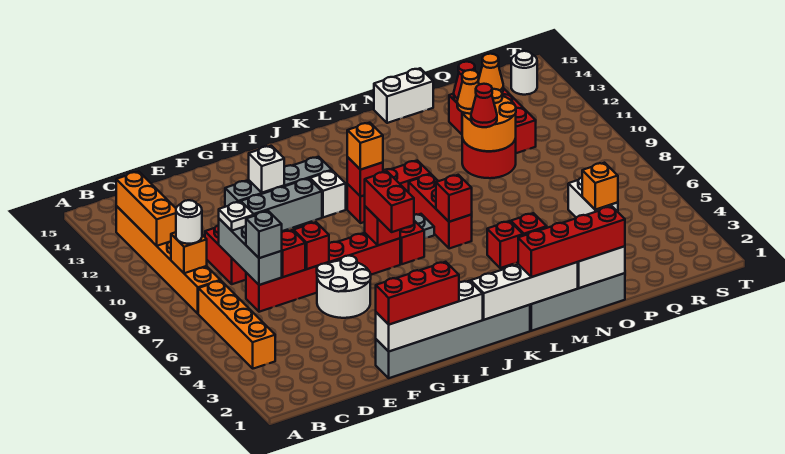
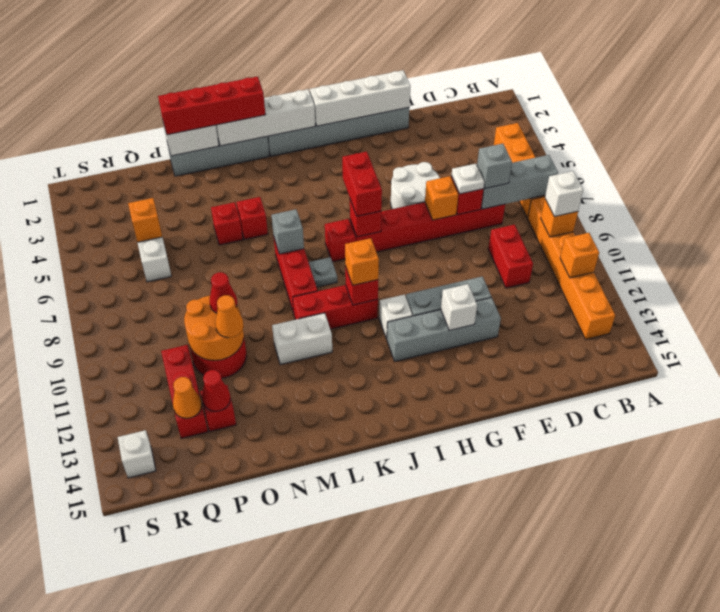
white round brick B9 level 3 -> white brick B9 level 3
orange brick B11:B13 level 2 -> orange brick B11 level 2
grey brick D7:D9 level 2 -> grey brick B7:D7 level 2
white plate D9 level 3 -> white plate E7 level 3
red brick F1:H1 level 3 -> none
red brick F7 level 2 -> orange brick F7 level 2
red brick L7 level 2 -> grey brick L7 level 2
white brick N15:O15 level 1 -> white brick L11:M11 level 1
white round brick S14 level 1 -> white brick S14 level 1

